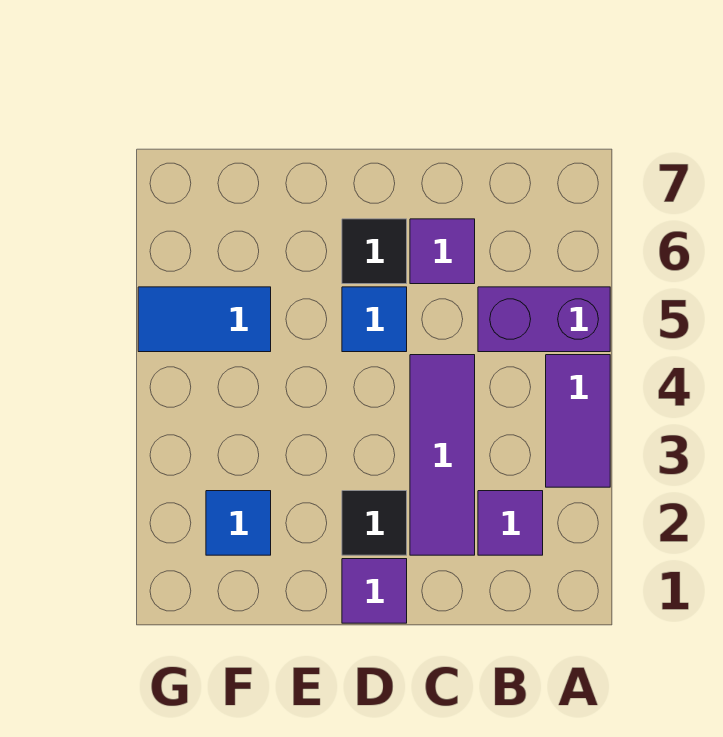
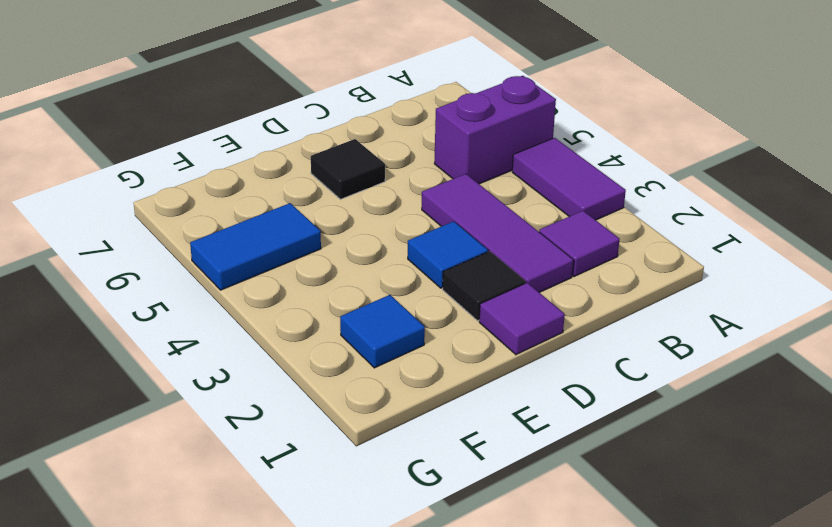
purple tile C6 level 1 -> none
blue tile D5 level 1 -> blue tile D3 level 1

